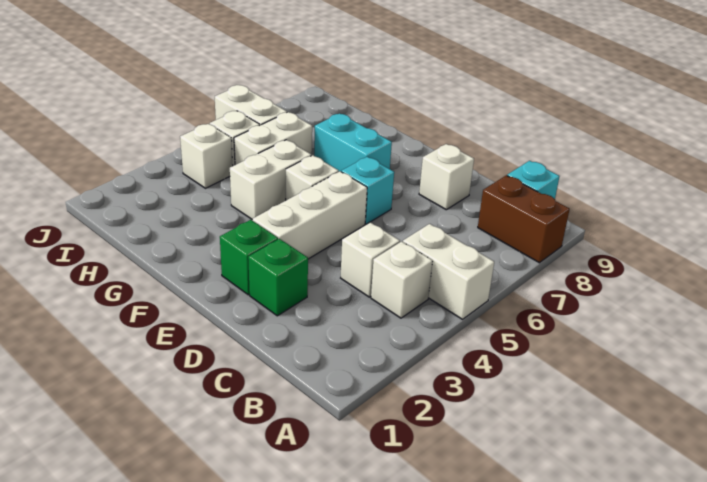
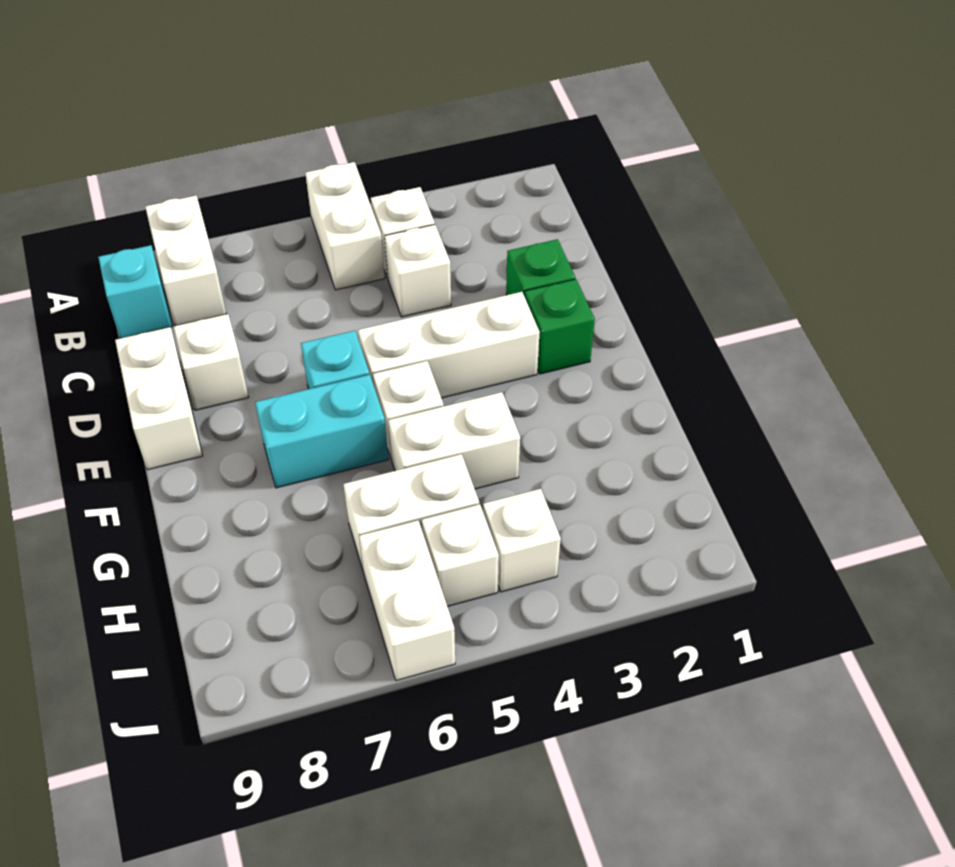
brown brick A8:B8 level 1 -> white brick A8:B8 level 1
none -> white brick D9:E9 level 1
cyan brick F7:G7 level 1 -> cyan brick F6:F7 level 1

